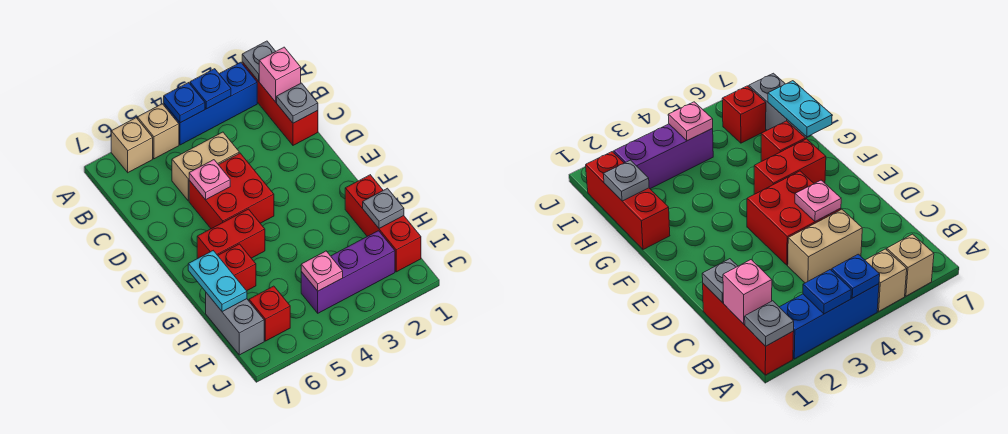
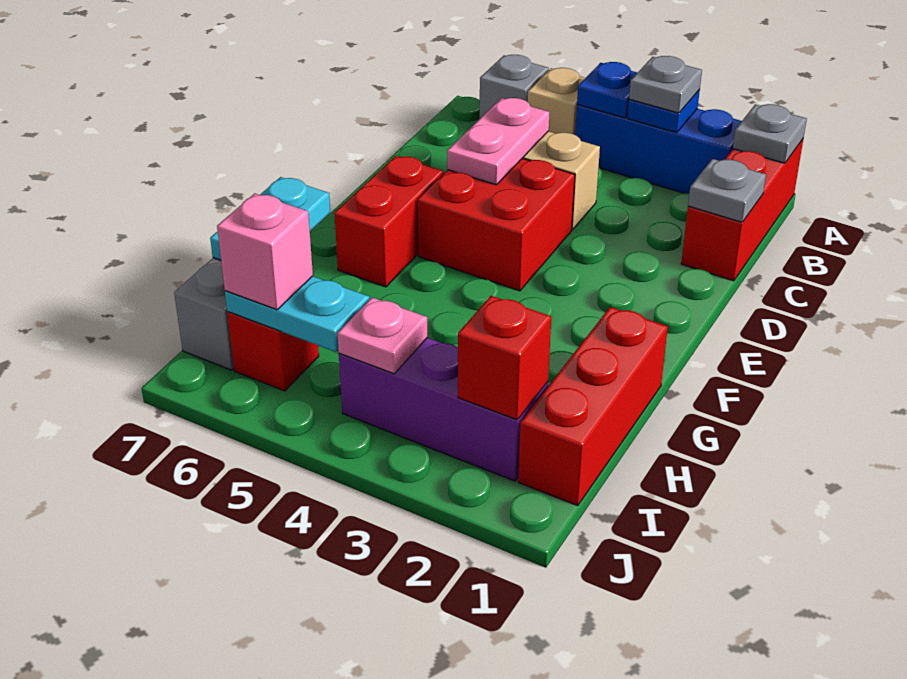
tan brick A6 level 1 -> grey brick A6 level 1
pink brick B1 level 2 -> pink brick I6 level 3
pink plate D5 level 2 -> pink plate C5:D5 level 2
red brick F5:F6 level 1 -> red brick E6:F6 level 1
red brick G6 level 1 -> red brick I2 level 2
grey plate H1 level 2 -> grey plate A3 level 3
none -> cyan plate I5:I6 level 2

